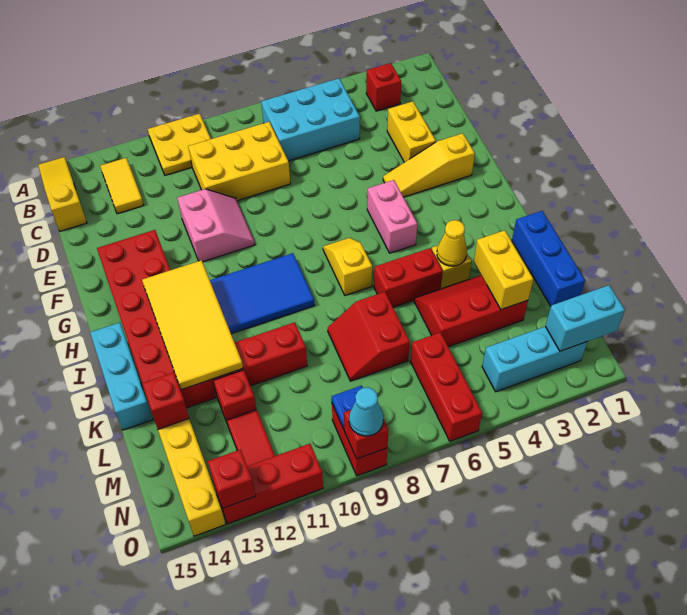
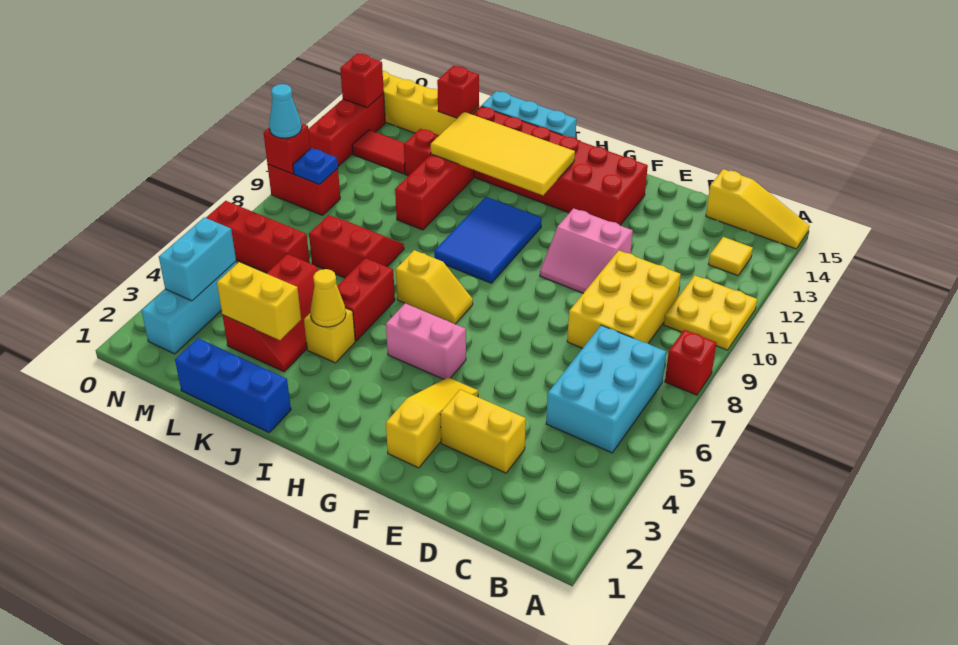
red brick B3 level 1 -> red brick A8 level 1
yellow tile B13:C13 level 1 -> yellow tile B13 level 1
cyan brick N1:N2 level 2 -> cyan brick N3:N4 level 2

